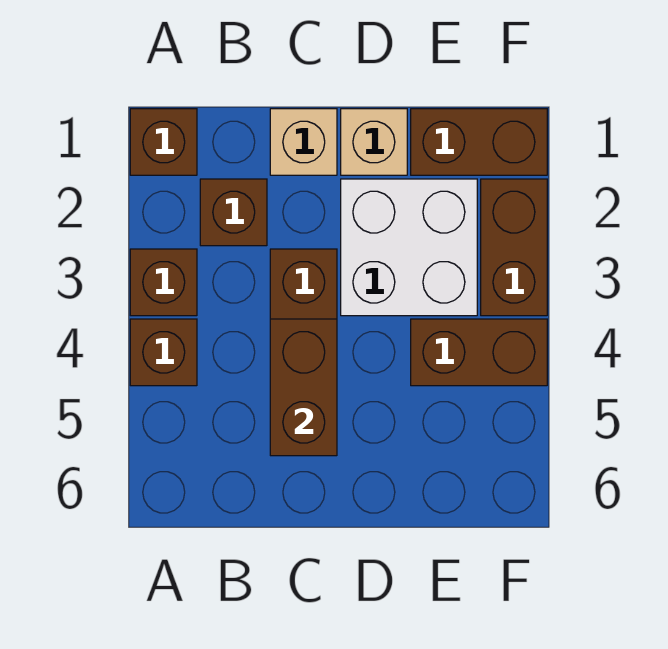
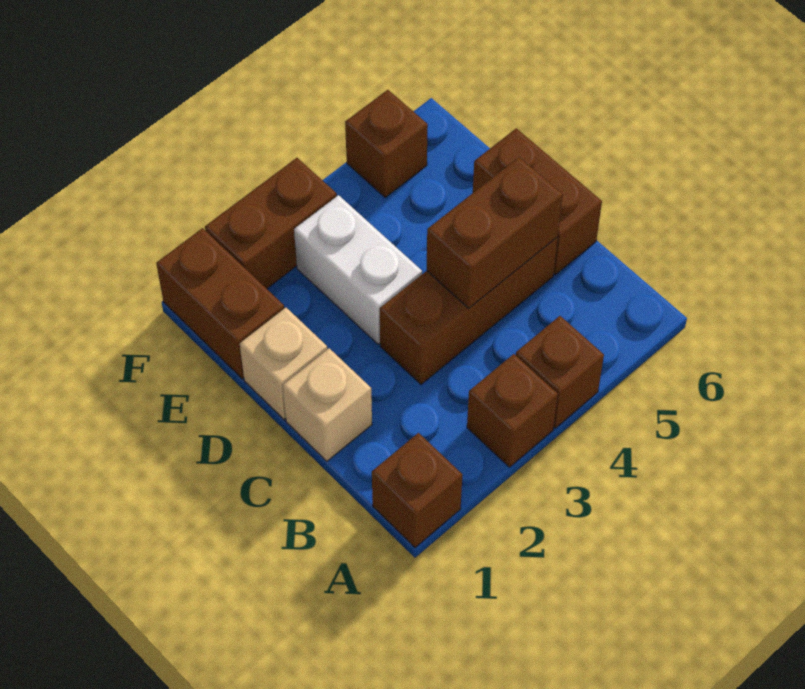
brown brick B2 level 1 -> brown brick F5 level 1
white brick D2:E3 level 1 -> white brick D3:E3 level 1
brown brick E4:F4 level 1 -> brown brick C6:D6 level 1

